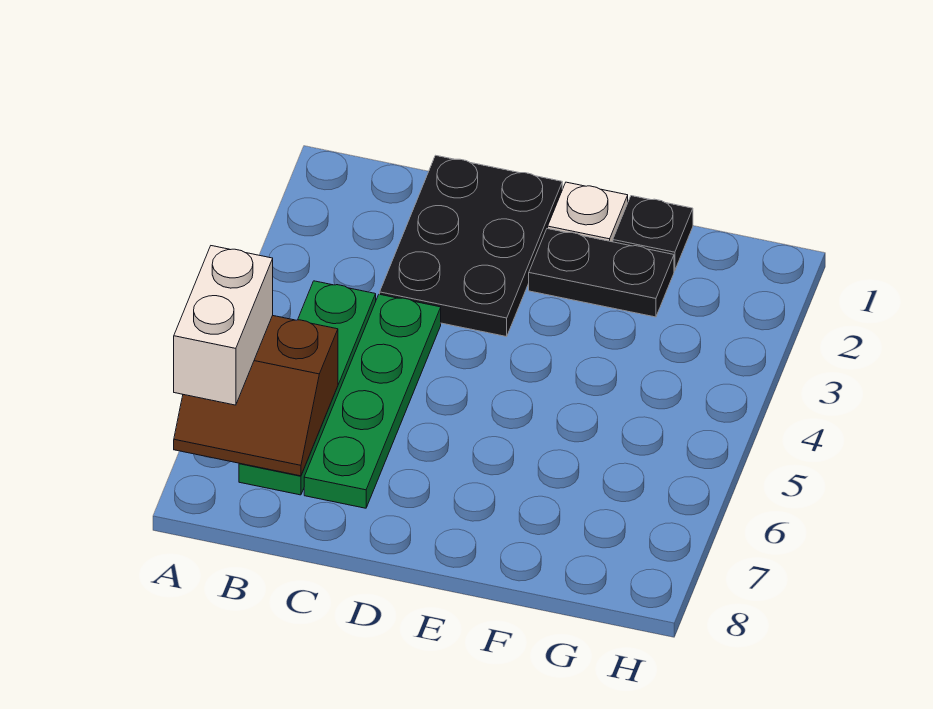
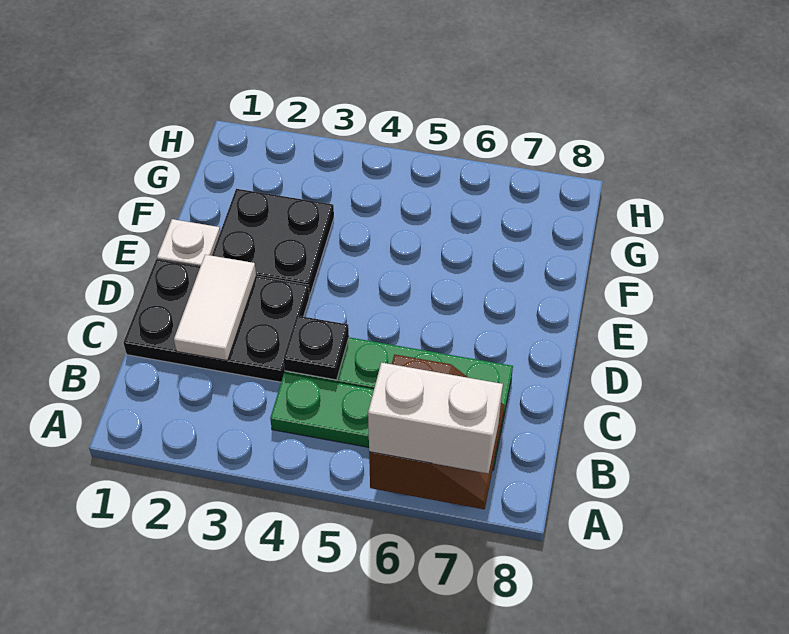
none -> white tile C2:D2 level 2
black plate E2:F2 level 1 -> black plate E2:F3 level 1
black plate F1 level 1 -> black plate C4 level 2

